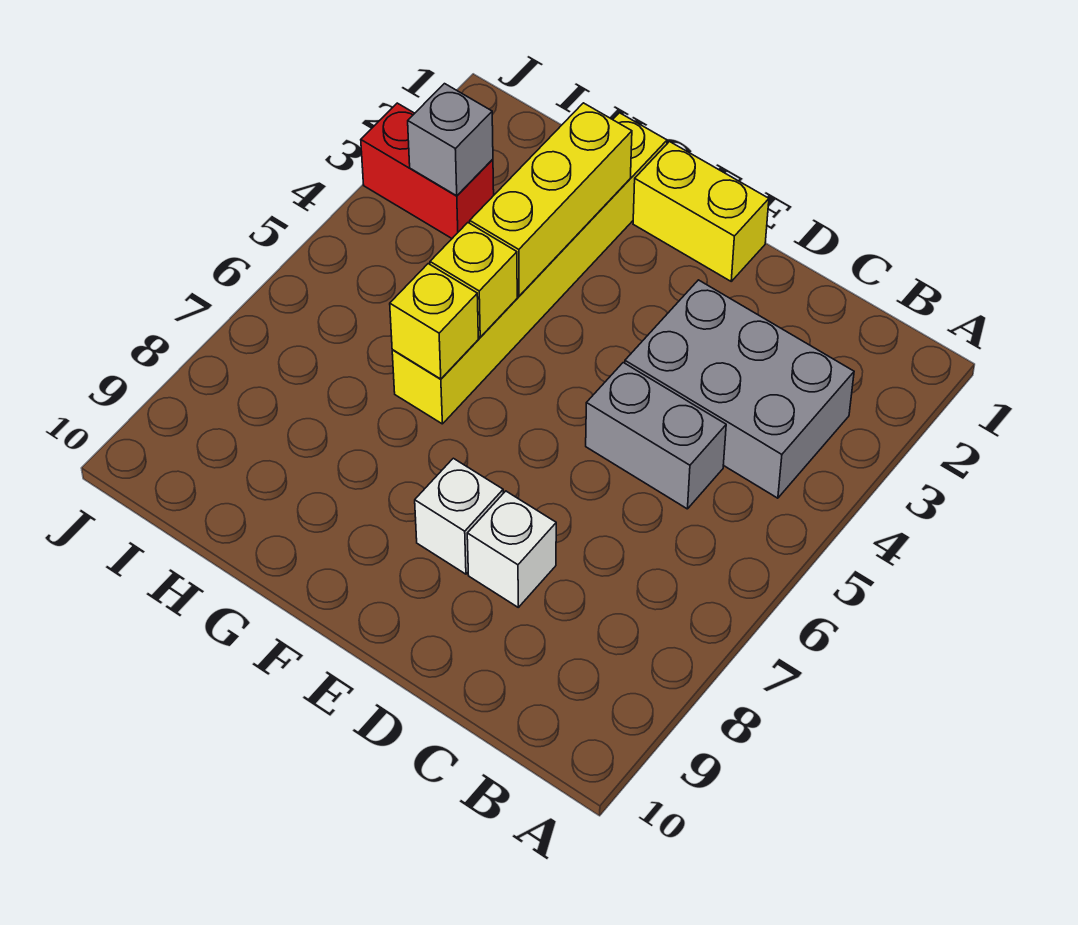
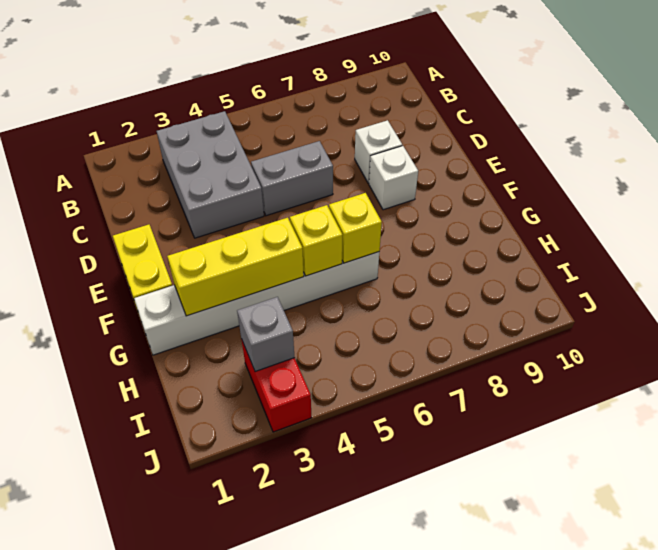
grey brick C5:D5 level 1 -> grey brick D5:D6 level 1
yellow brick G1:G6 level 1 -> white brick G1:G6 level 1

